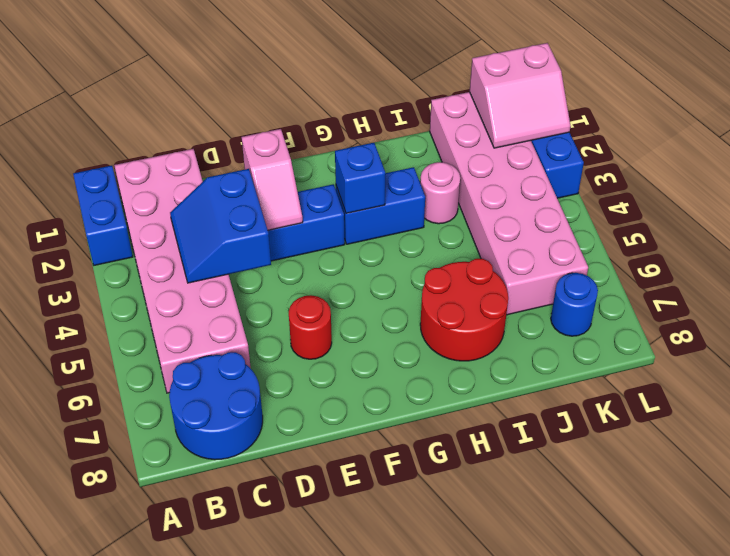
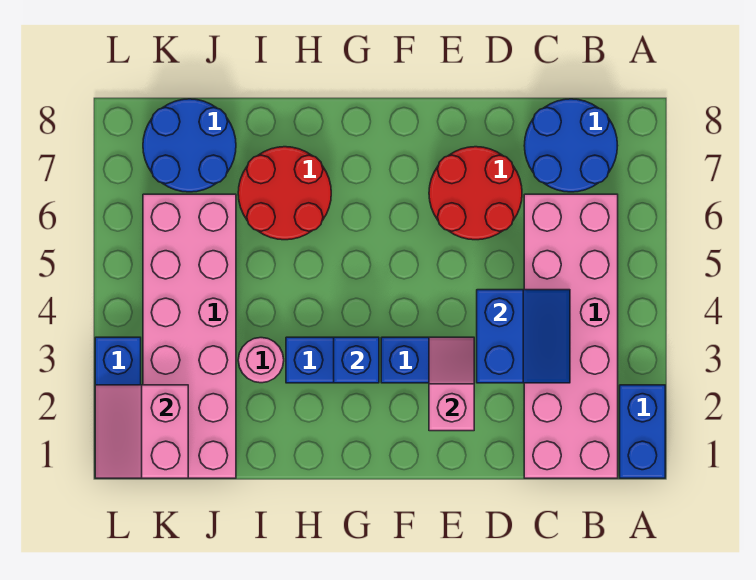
red round brick E6 level 1 -> red round brick D6:E7 level 1
pink slope K1:L2 level 2 top 1 -> pink slope K1:L2 level 2 top K
blue round brick K7 level 1 -> blue round brick J7:K8 level 1

